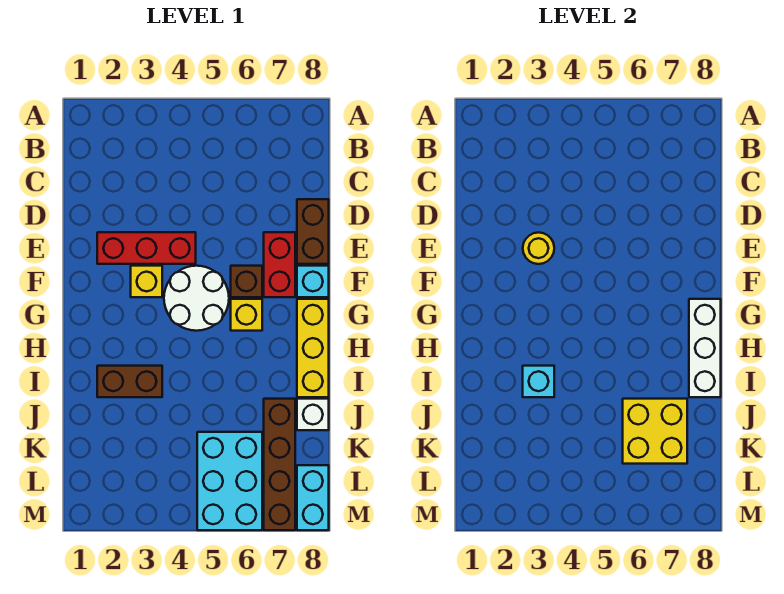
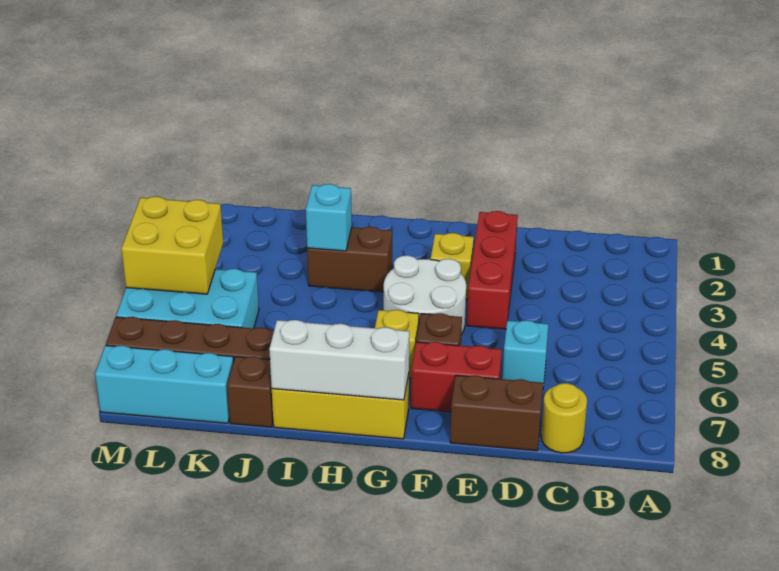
yellow round brick E3 level 2 -> yellow round brick C8 level 1
cyan brick F8 level 1 -> cyan brick D6 level 1
brown brick I2:I3 level 1 -> brown brick H3:I3 level 1
yellow brick J6:K7 level 2 -> yellow brick L4:M5 level 2
white brick J8 level 1 -> brown brick J8 level 1
cyan brick L8:M8 level 1 -> cyan brick K8:M8 level 1

